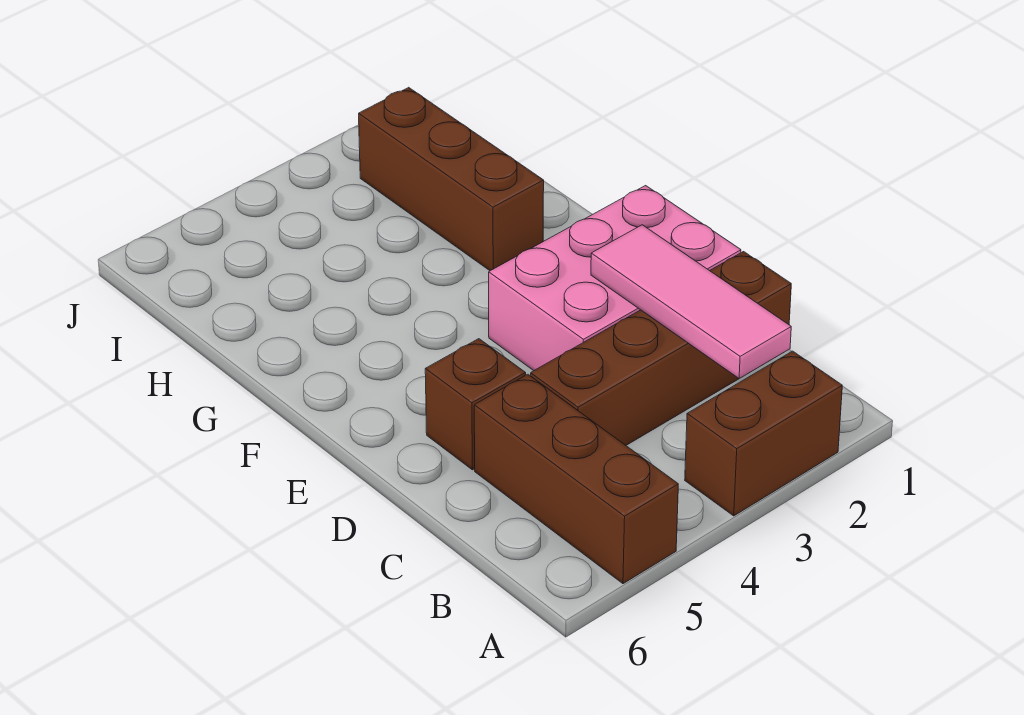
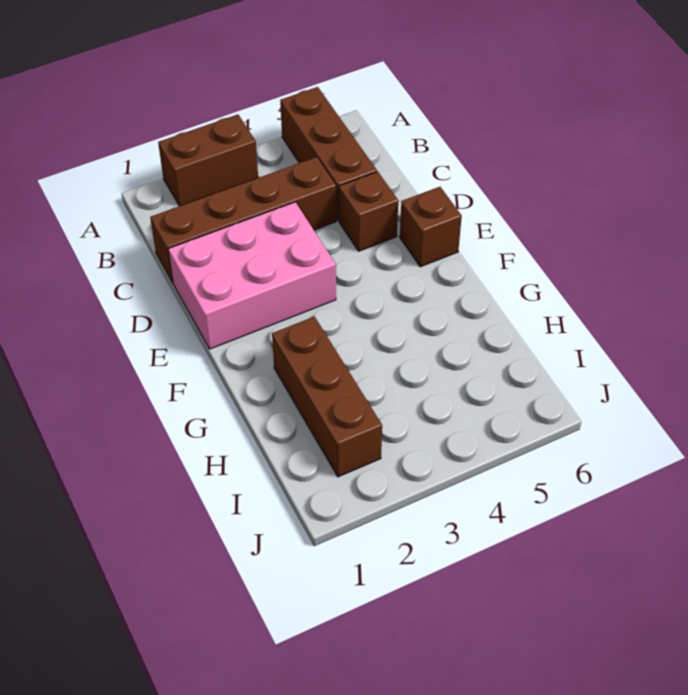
pink tile B2:D2 level 2 -> none
none -> brown brick E6 level 1

